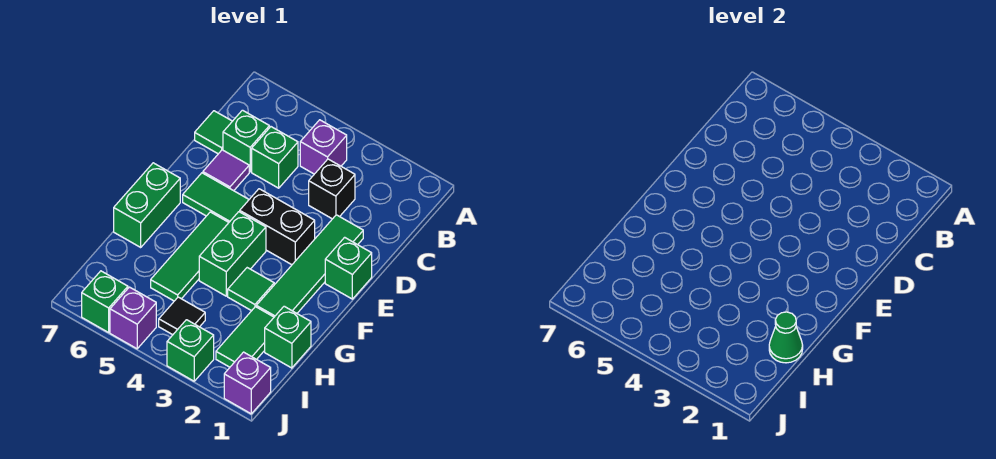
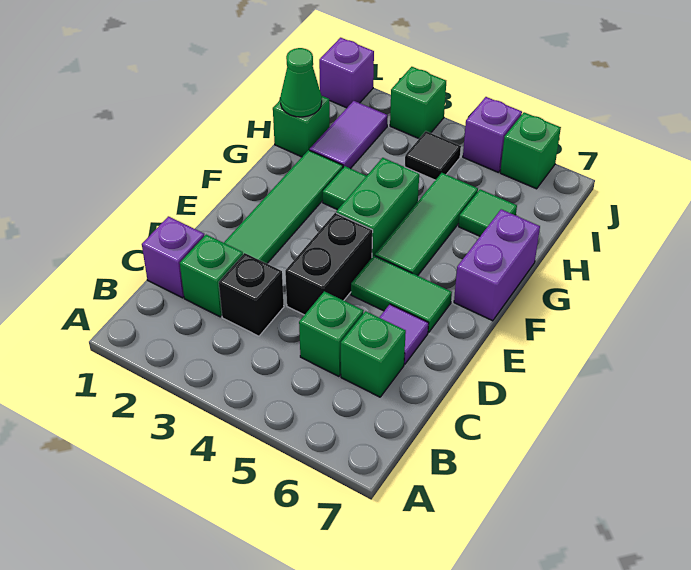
purple brick B4 level 1 -> purple brick C1 level 1
green tile C7 level 1 -> green tile H6 level 1
green brick E1 level 1 -> green brick C2 level 1
black brick E3:E4 level 1 -> black brick D4:E4 level 1
green brick F7:G7 level 1 -> purple brick F7:G7 level 1
green tile H2:I2 level 1 -> purple tile H2:I2 level 1

